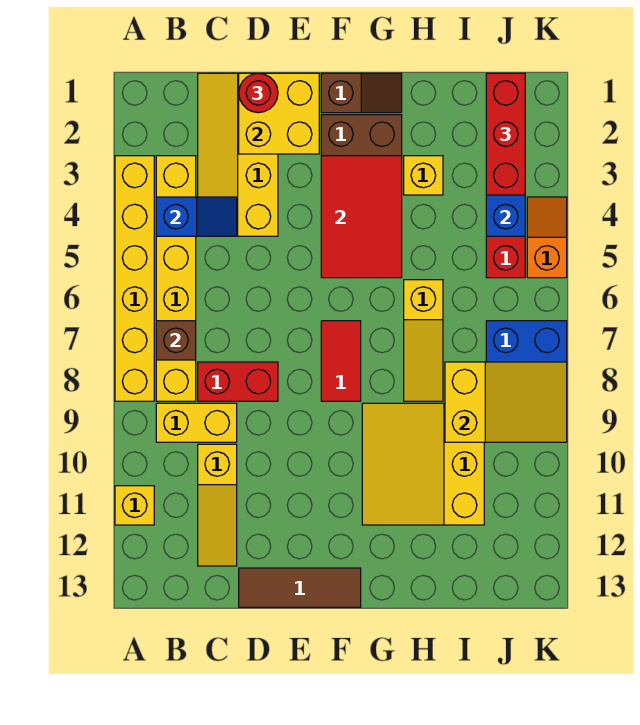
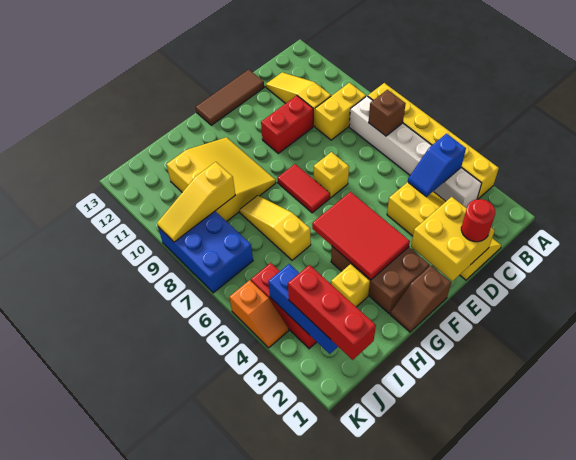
yellow brick A11 level 1 -> yellow brick E7 level 1
yellow brick B3:B8 level 1 -> white brick B3:B8 level 1
red brick C8:D8 level 1 -> red brick D10:E10 level 1
yellow slope I8:K9 level 2 top I -> yellow slope I9:K9 level 2 top I

